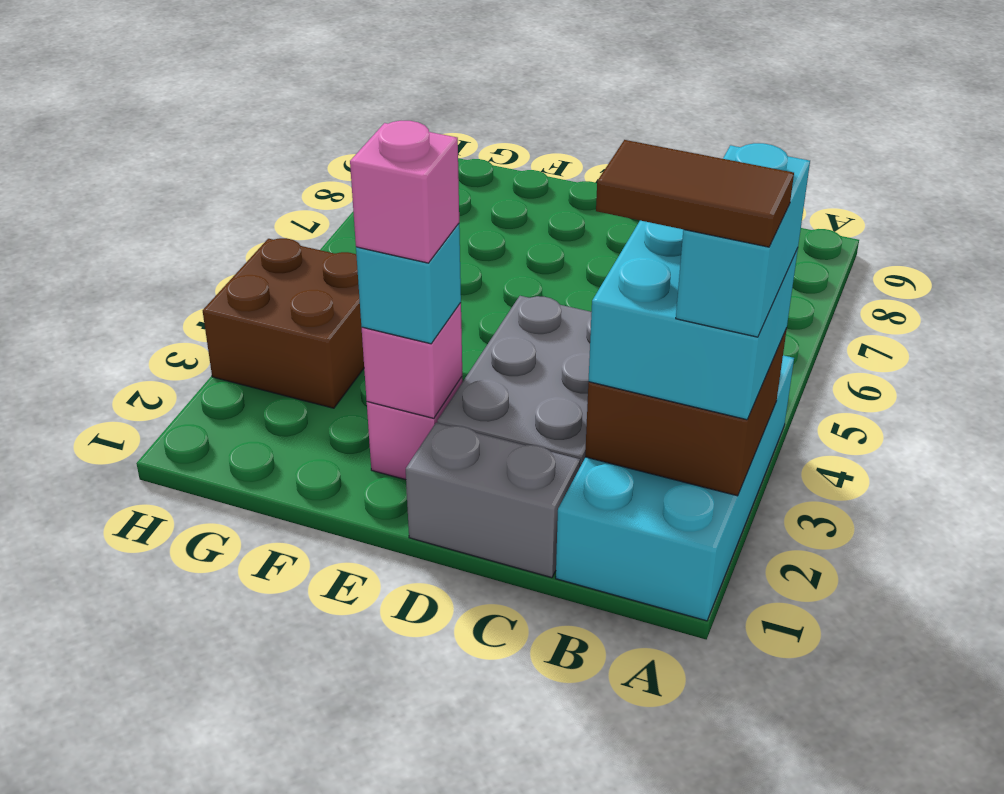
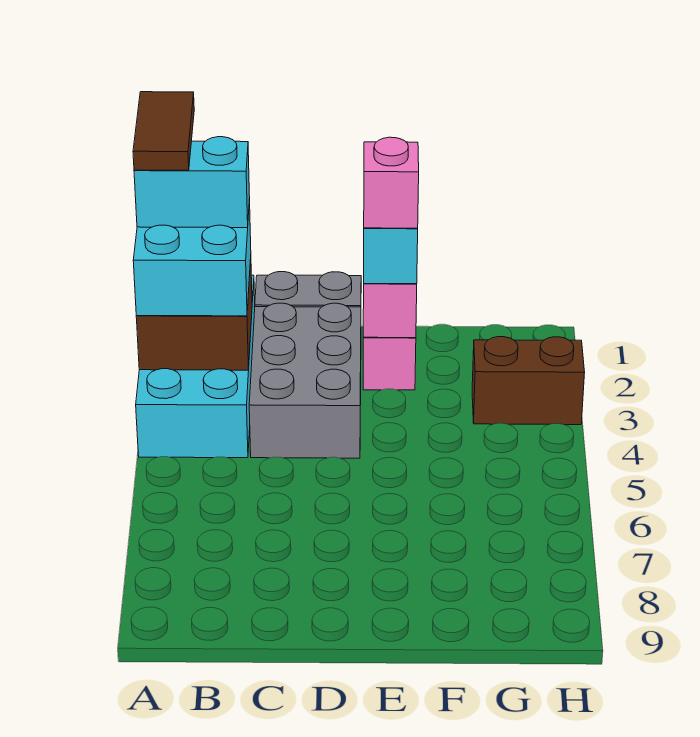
cyan brick A2:A3 level 4 -> cyan brick A2:B2 level 4
brown tile A2:B2 level 5 -> brown tile A1:A2 level 5
brown brick G3:H4 level 1 -> brown brick G3:H3 level 1

